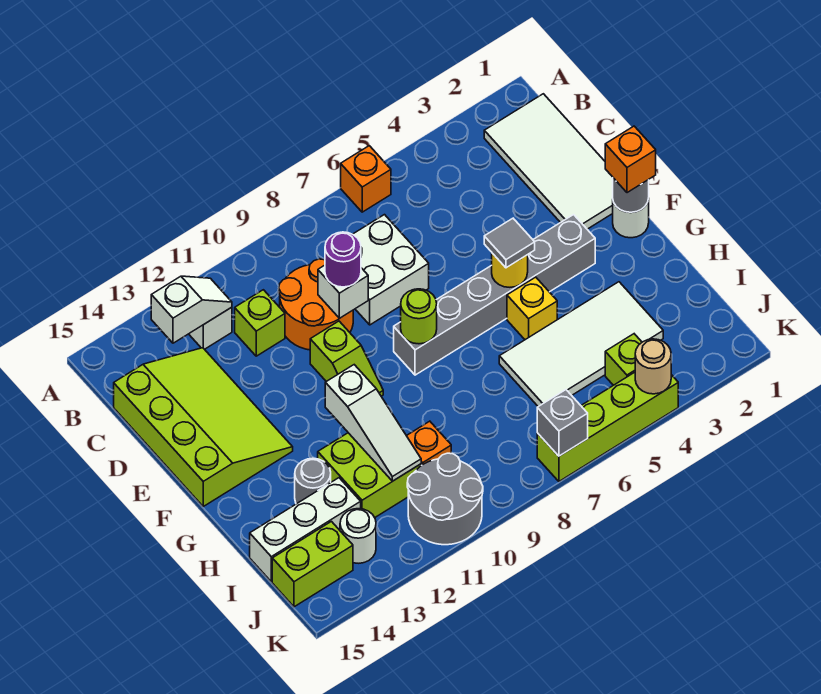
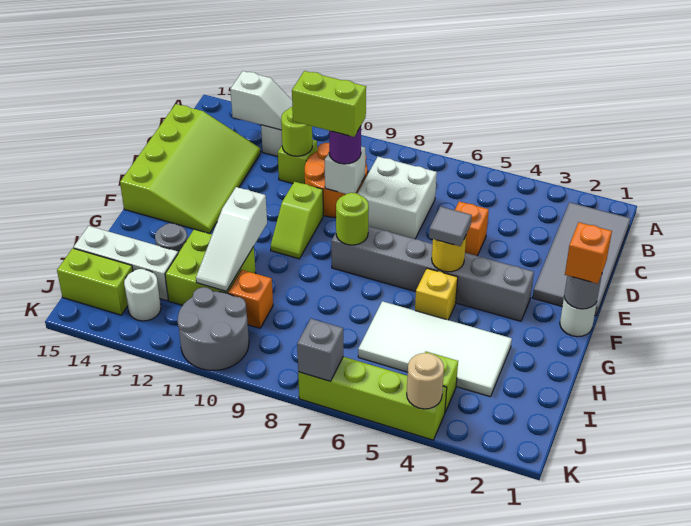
orange brick A6 level 1 -> orange brick D5 level 1
white tile B1:E2 level 1 -> grey tile B1:E2 level 1
none -> lime round brick C11 level 2
none -> lime brick D9:D10 level 4

